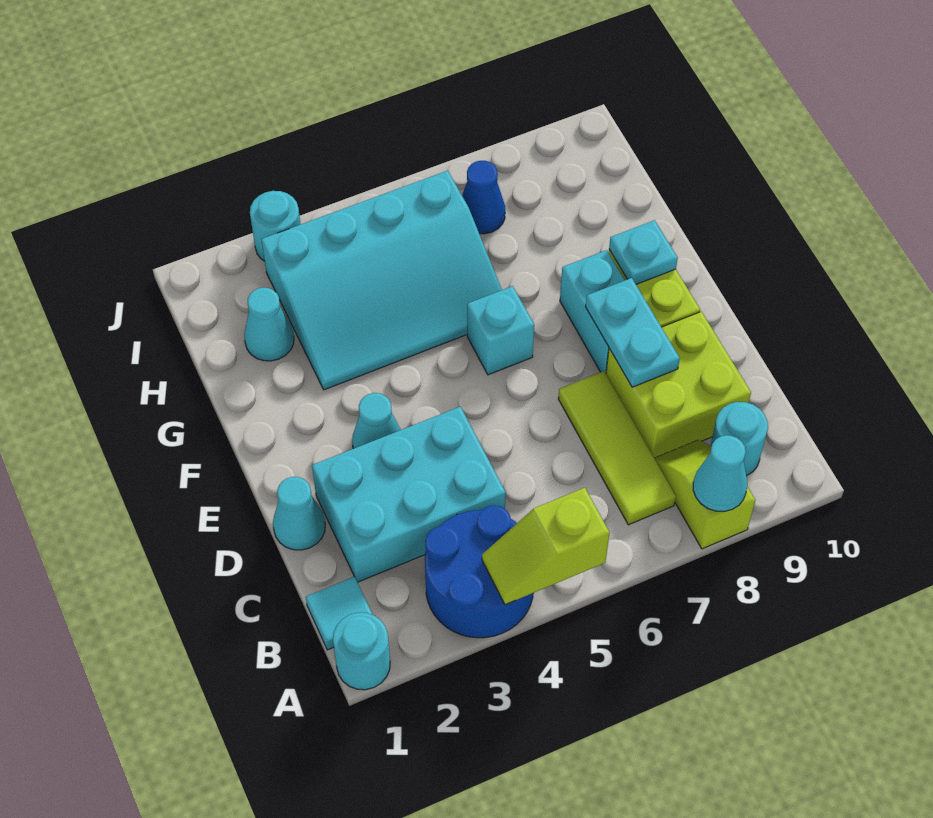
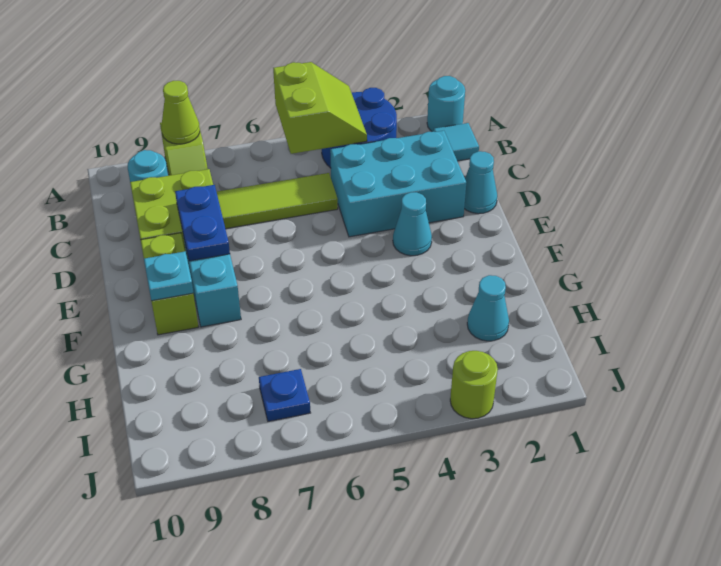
lime slope A4:A5 level 2 top 5 -> lime slope A4:B5 level 2 top 5
cyan cone A8 level 2 -> lime cone A8 level 2
lime tile B7:D7 level 1 -> lime tile C5:C7 level 1
cyan plate D8:E8 level 2 -> blue plate D8:E8 level 2
cyan brick F6 level 1 -> none
cyan slope G3:I6 level 1 top I -> none
blue cone I7 level 1 -> blue plate I7 level 1
cyan round brick J3 level 1 -> lime round brick J3 level 1

